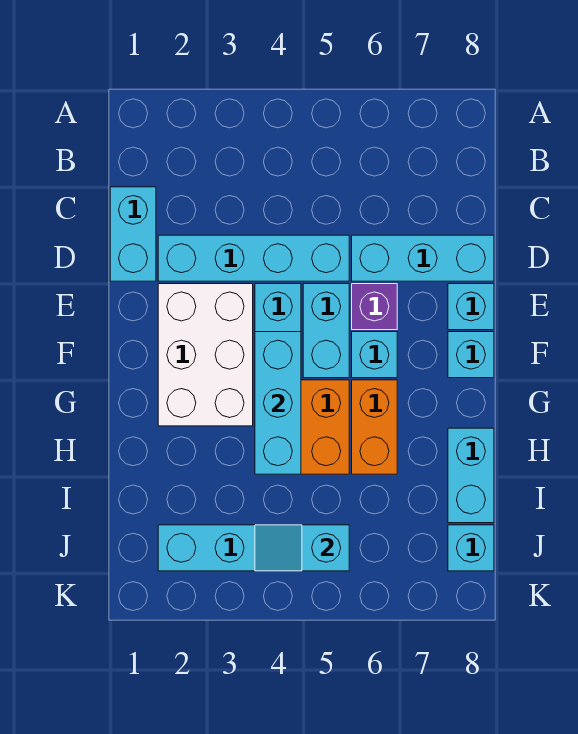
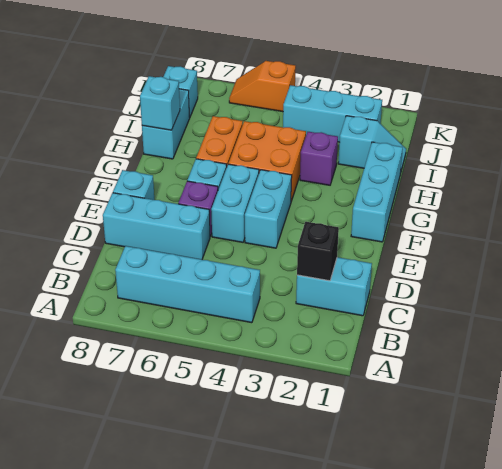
cyan brick C1:D1 level 1 -> cyan brick C1:C2 level 1
none -> black brick C2 level 2
cyan brick D2:D5 level 1 -> cyan brick B4:B7 level 1
white brick E2:G3 level 1 -> none
cyan brick F4:H4 level 2 -> cyan brick F1:H1 level 1
cyan brick F8 level 1 -> cyan brick H8 level 2
none -> purple brick H3 level 1
cyan slope J4:J5 level 2 top 5 -> cyan slope I1:I2 level 1 top 2
none -> orange slope K5:K6 level 1 top 5

